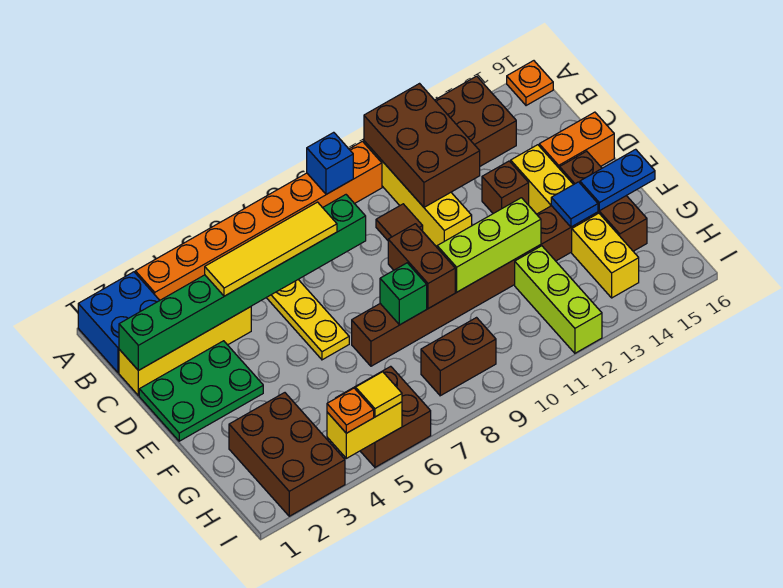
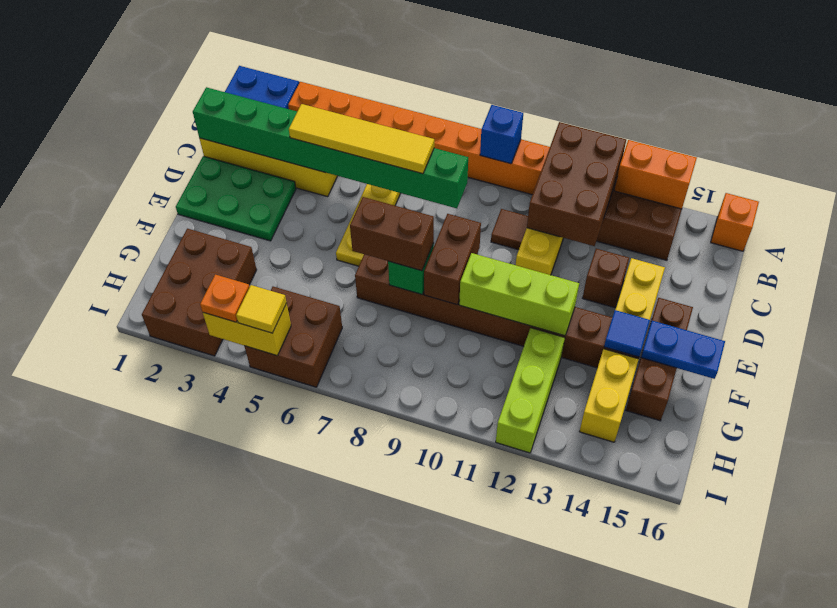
orange plate A16 level 1 -> orange brick A16 level 1
orange brick D15:D16 level 1 -> orange brick A13:A14 level 2
brown brick H8:H9 level 1 -> brown brick F7:F8 level 3

